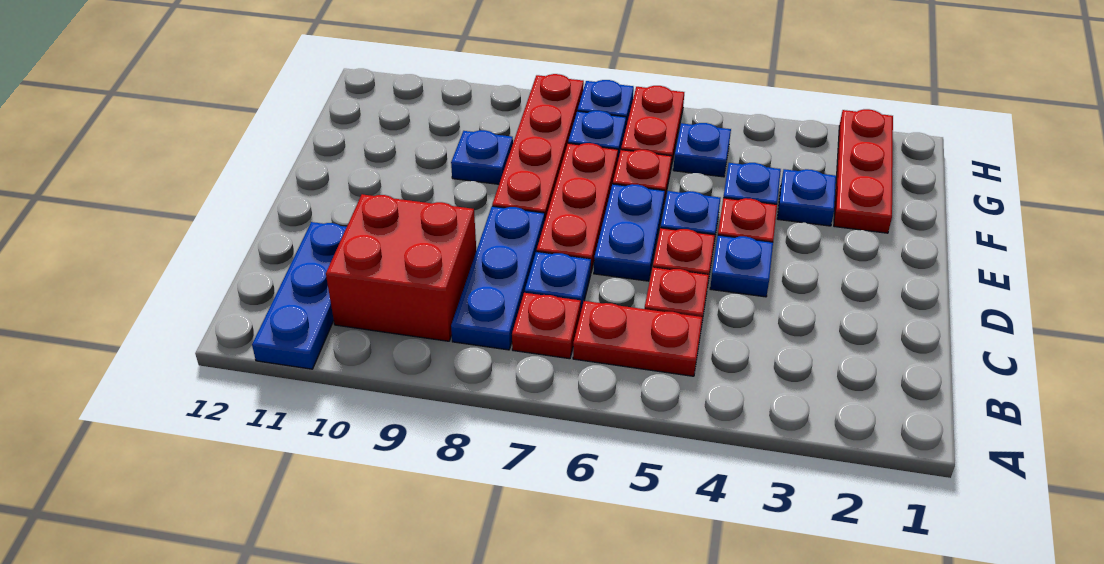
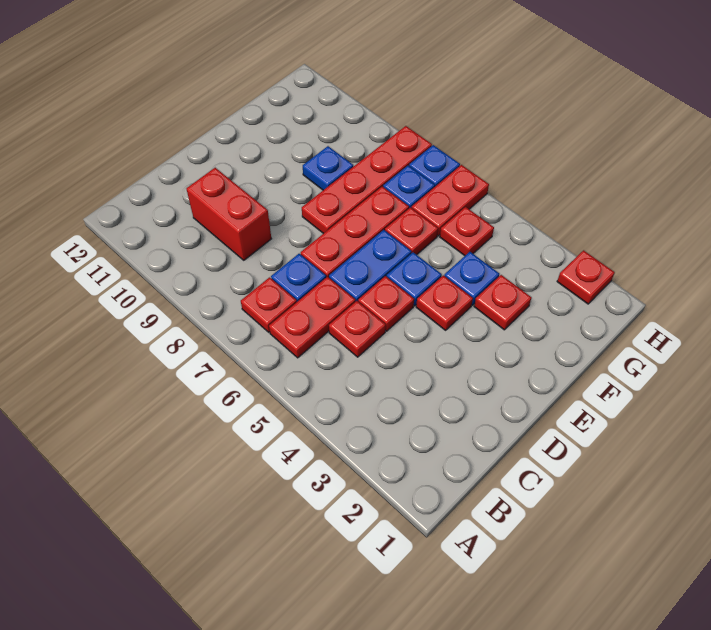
blue plate A11:C11 level 1 -> none
red plate B5:B6 level 1 -> red plate B6:C6 level 1
blue plate B8:D8 level 1 -> none
red brick B9:C10 level 1 -> red brick C9:C10 level 1
blue plate D4 level 1 -> none
red plate F2:H2 level 1 -> red plate H2 level 1
blue plate F3 level 1 -> red plate F3 level 1
blue plate G5 level 1 -> red plate G5 level 1

